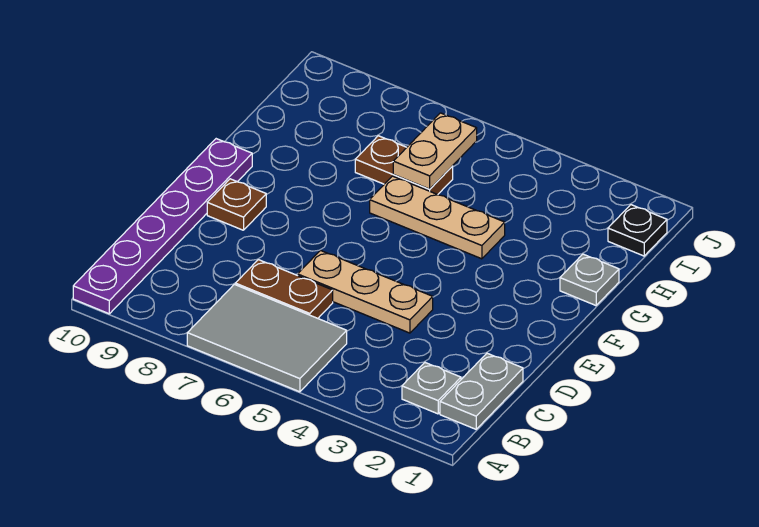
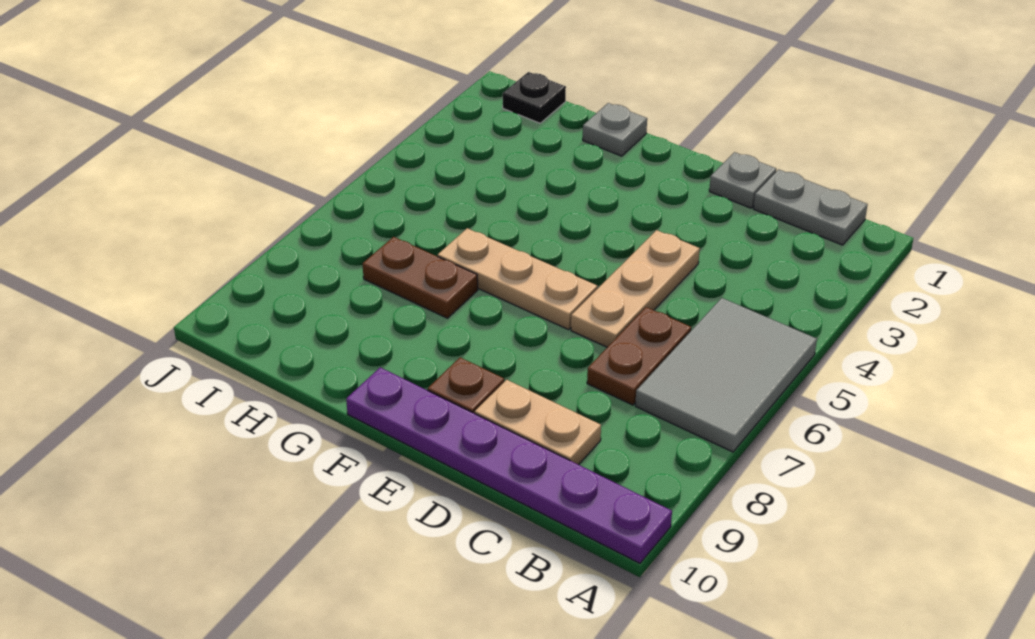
grey plate B2 level 1 -> grey plate D1 level 1
tan plate G4:G6 level 1 -> tan plate E6:G6 level 1
brown plate H6:H7 level 1 -> brown plate G7:H7 level 1
tan plate H6:I6 level 2 -> tan plate C9:D9 level 1

